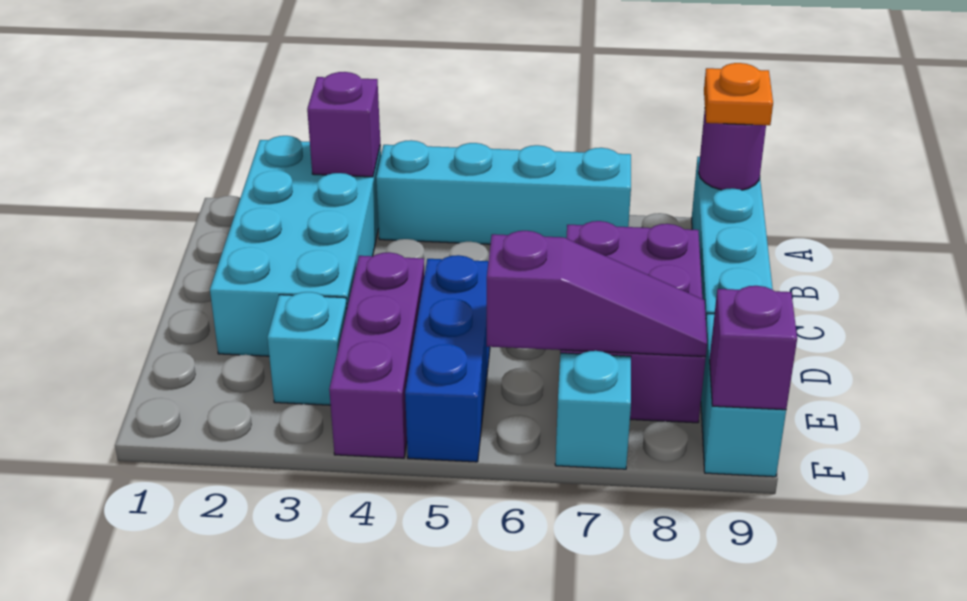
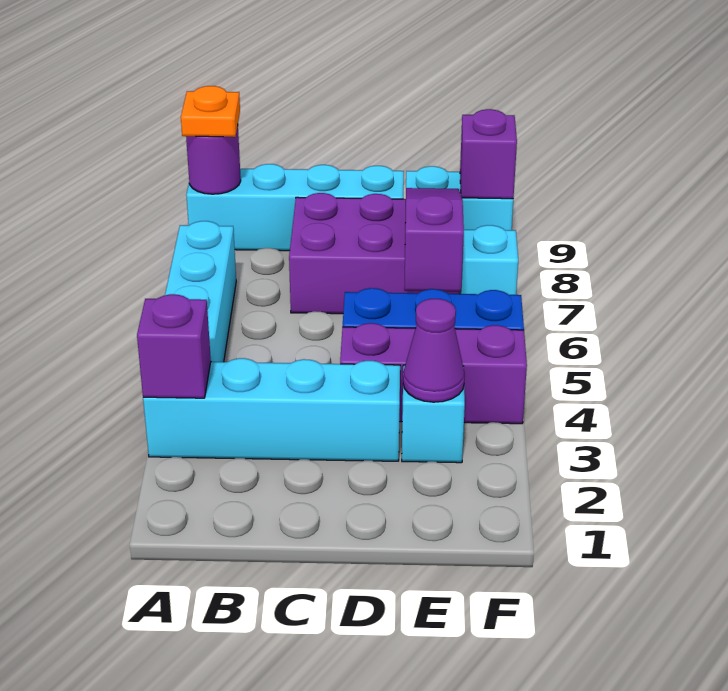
cyan brick A2:D3 level 1 -> cyan brick A3:D3 level 1
none -> purple cone E3 level 2

